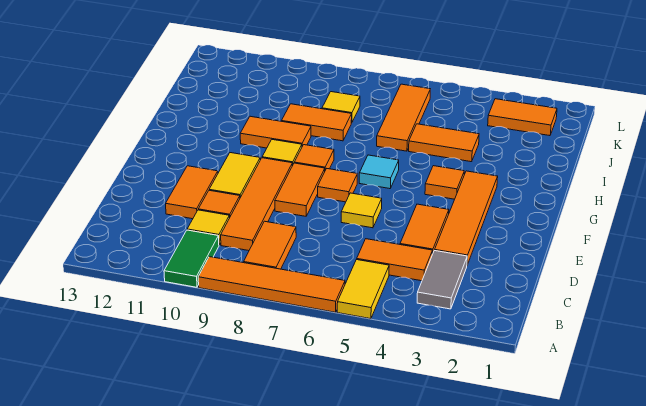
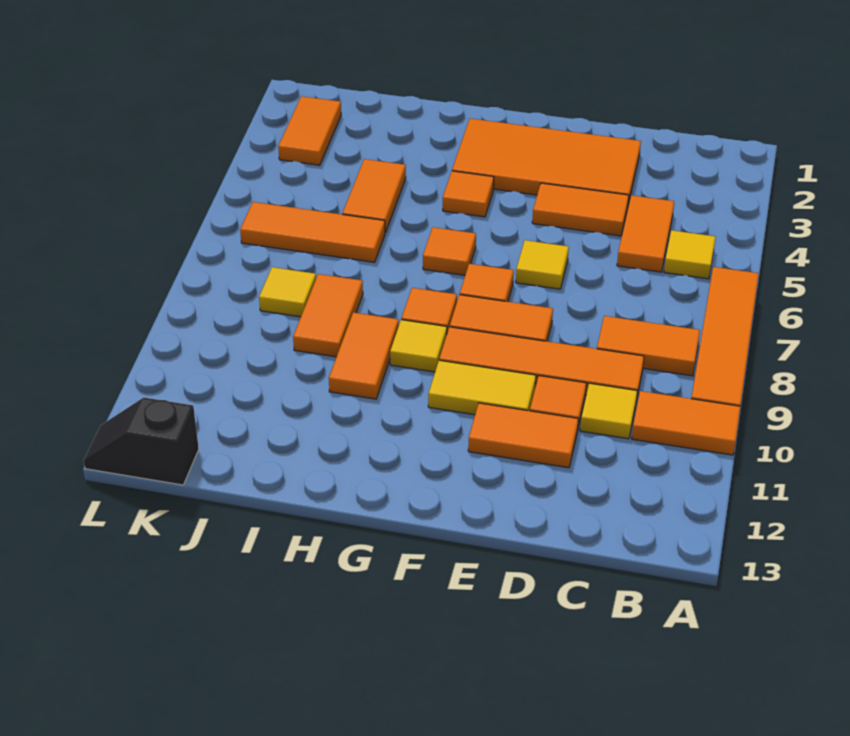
yellow tile A5:B5 level 1 -> yellow tile B5 level 1
green tile A10:B10 level 1 -> orange tile A10:B10 level 1
grey tile B3:C3 level 1 -> none
orange tile D3:G3 level 1 -> orange tile D2:G3 level 1
cyan tile G6 level 1 -> orange tile G6 level 1
none -> black slope K13:L13 level 1 top K

